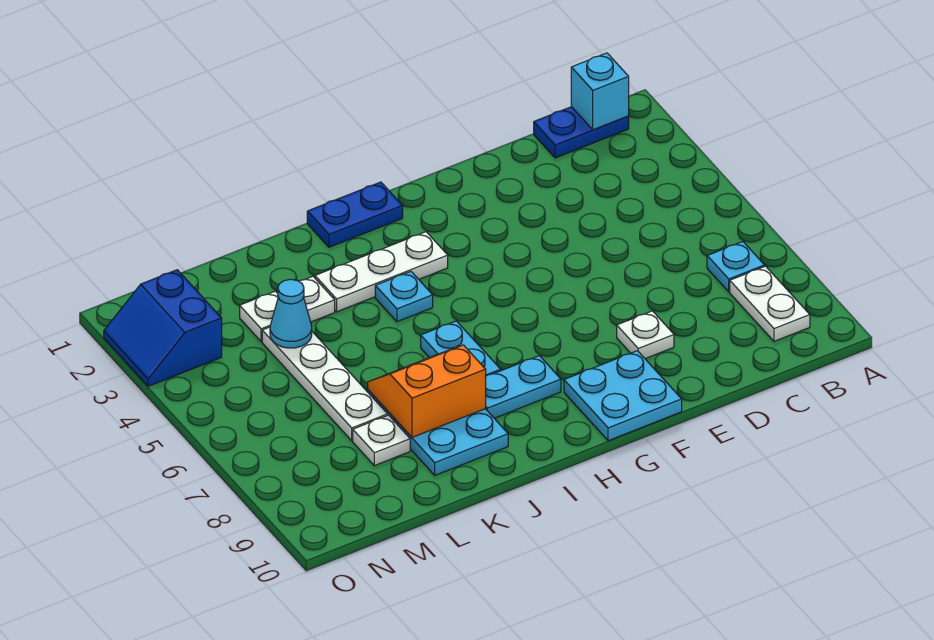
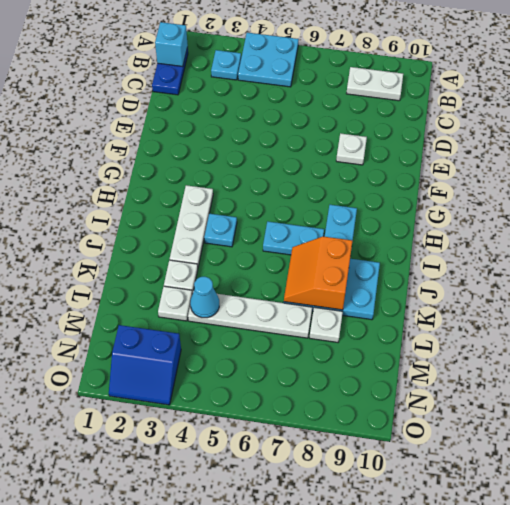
cyan plate B7 level 1 -> cyan plate B3 level 1
cyan plate F9:G10 level 1 -> cyan plate A4:B5 level 1
blue plate H1:I1 level 1 -> none

